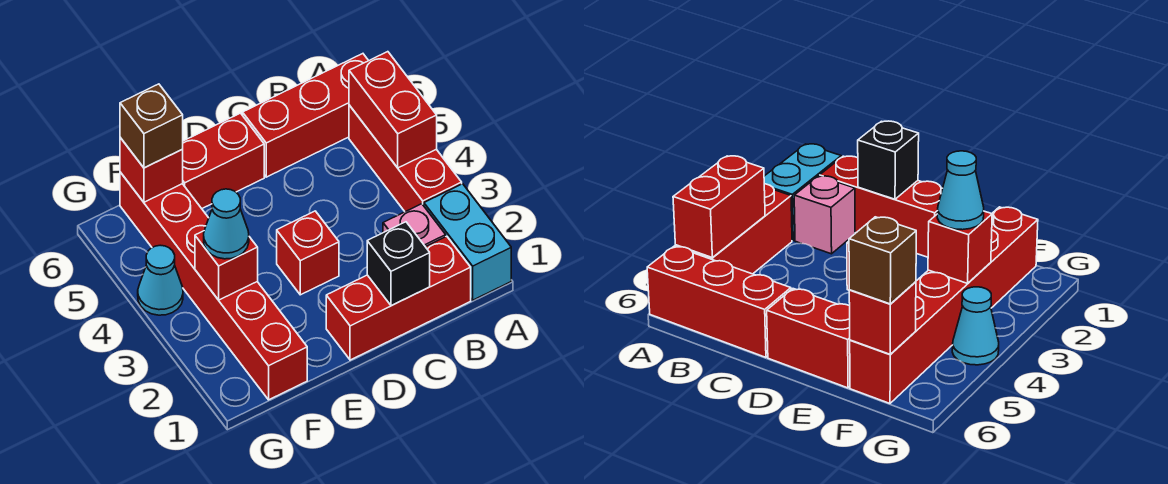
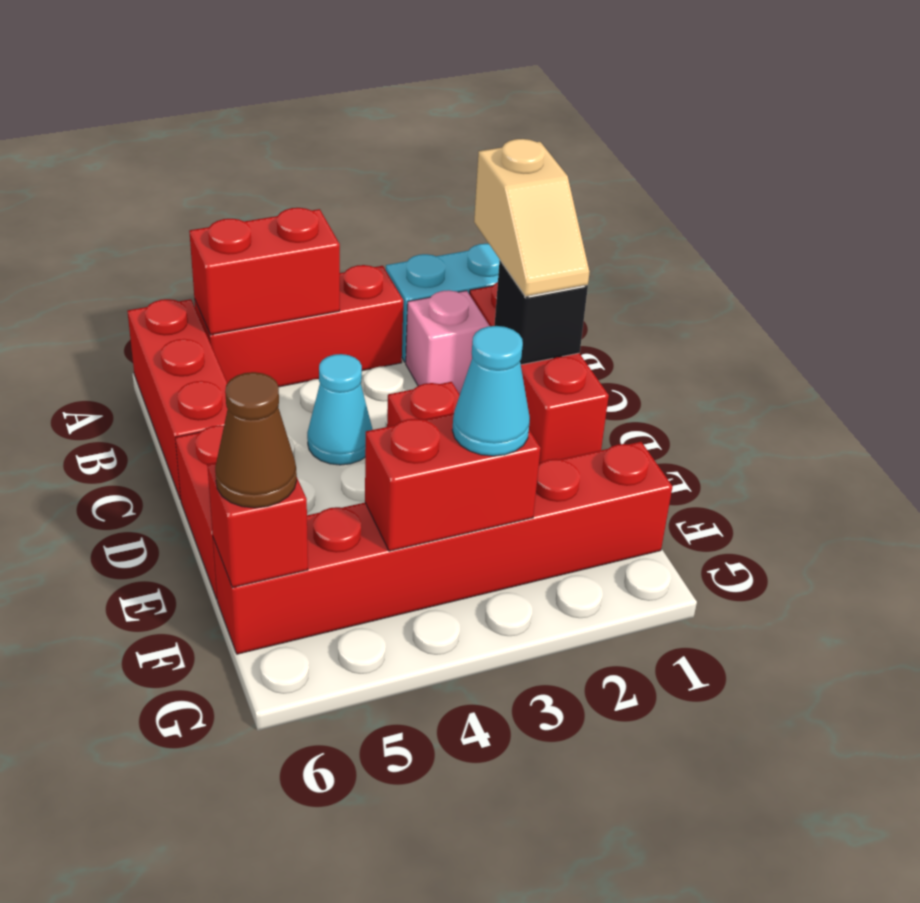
none -> tan slope B1:C1 level 3 top B
red brick F3 level 2 -> red brick F3:F4 level 2
brown brick F6 level 3 -> brown cone F6 level 3
cyan cone G4 level 1 -> cyan cone C4 level 1

